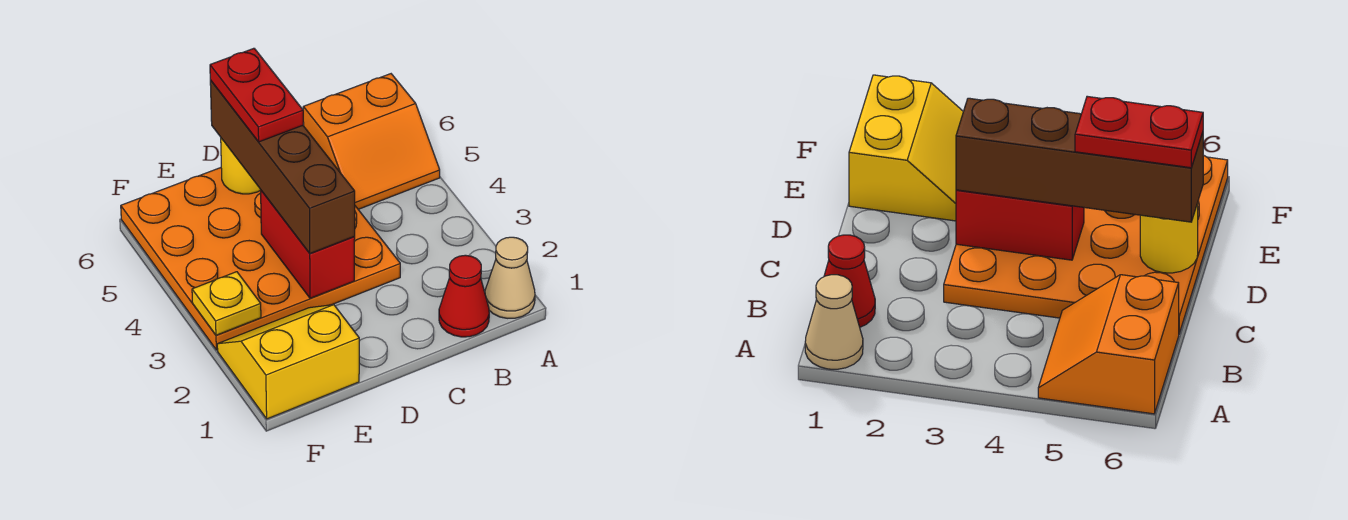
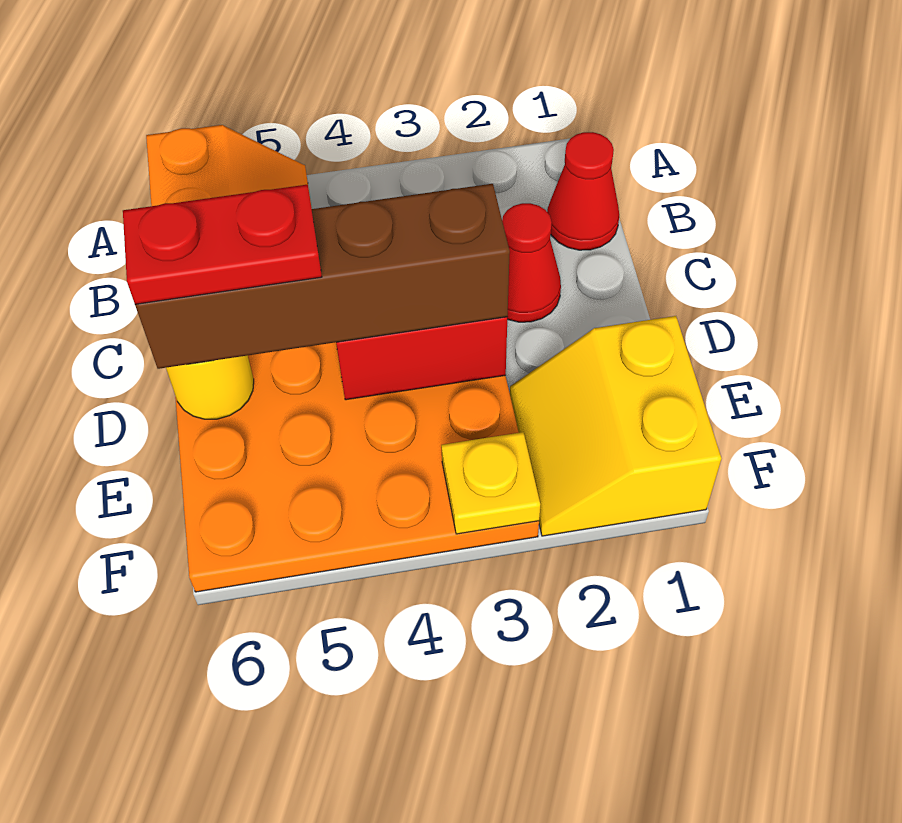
tan cone A1 level 1 -> none
none -> red cone C2 level 1

